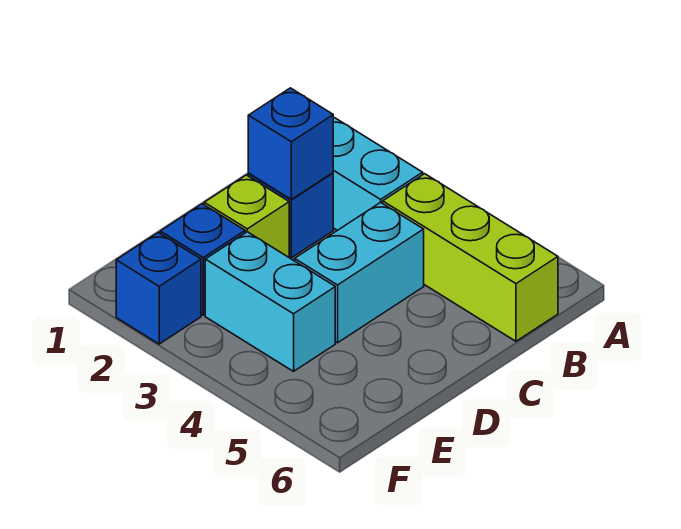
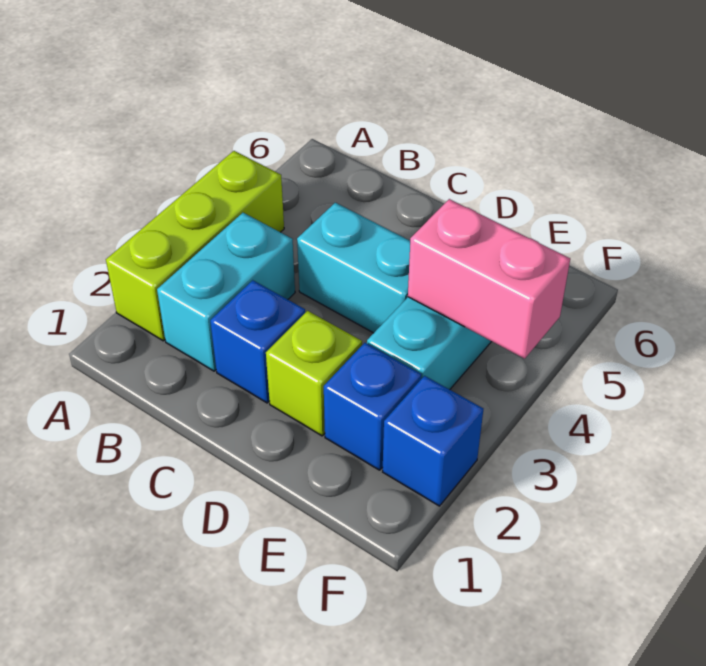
lime brick B4:B6 level 1 -> lime brick A2:A4 level 1
blue brick C2 level 2 -> none
none -> pink brick E4:F4 level 2

